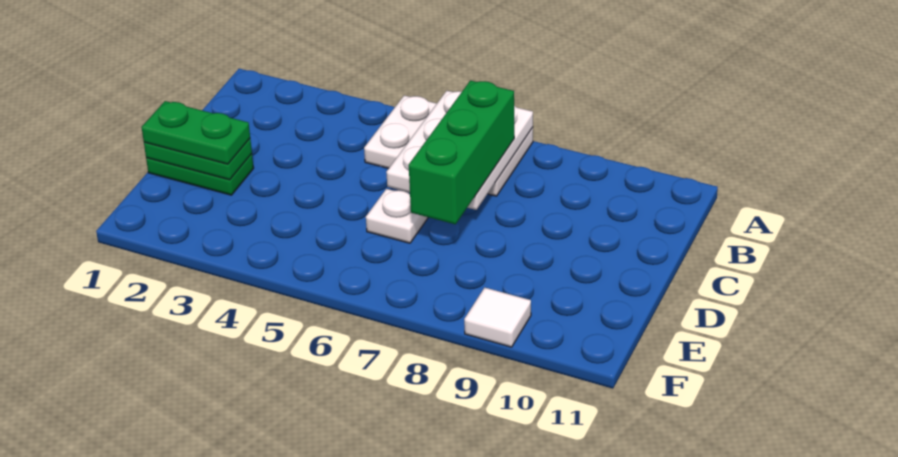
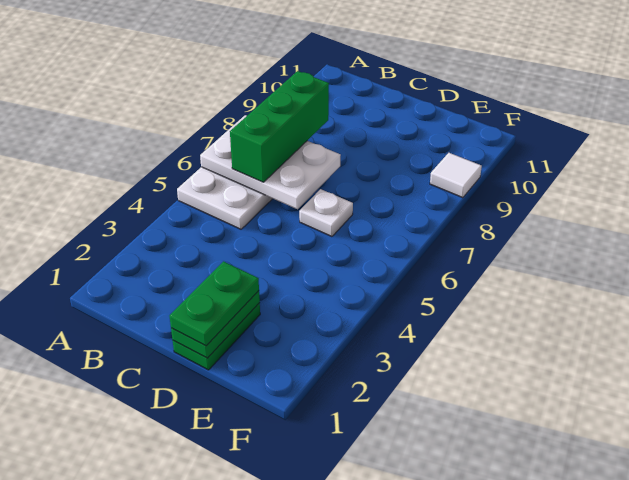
green brick B7:D7 level 3 -> green brick B6:B8 level 3

